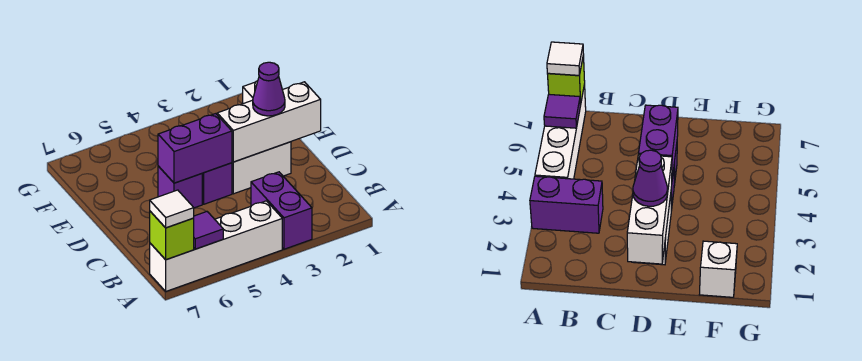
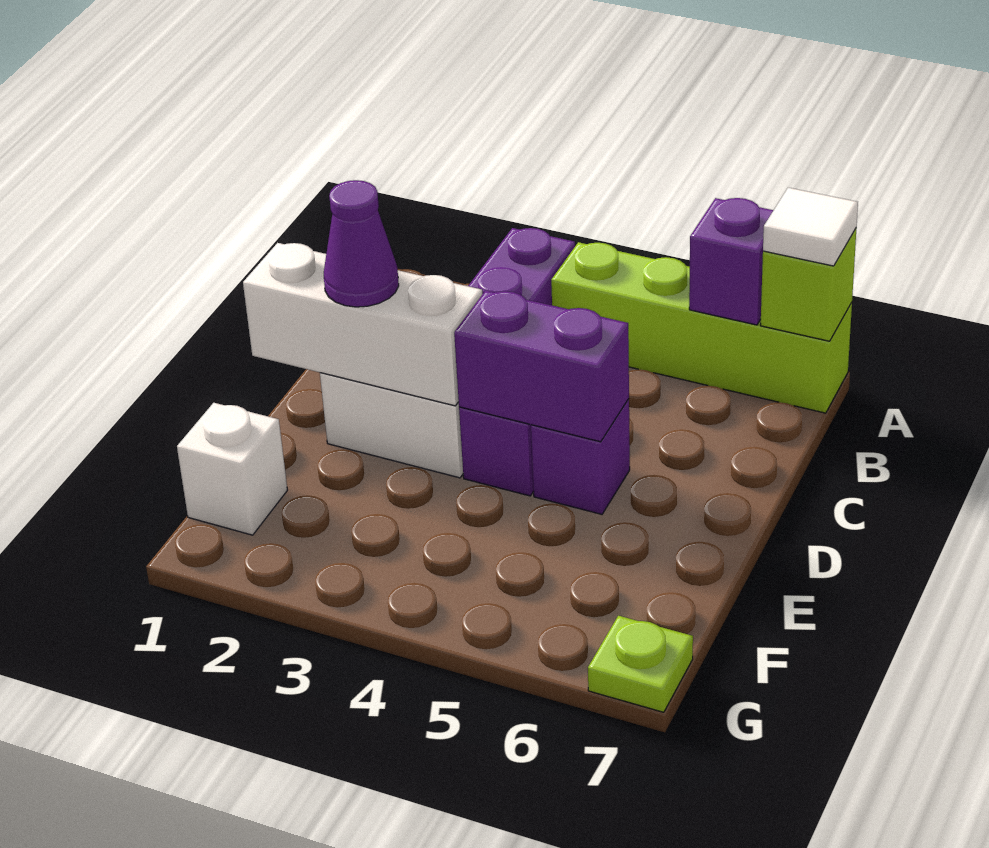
white brick A4:A7 level 1 -> lime brick A4:A7 level 1
purple tile A6 level 2 -> purple brick A6 level 2
none -> lime plate G7 level 1

